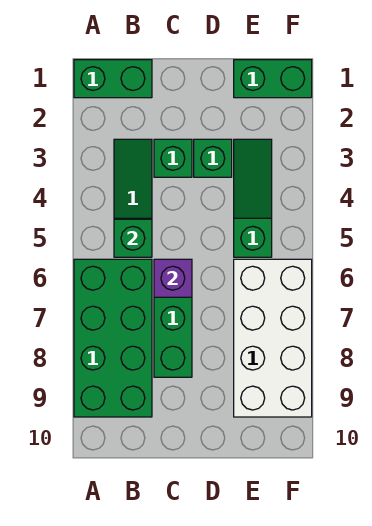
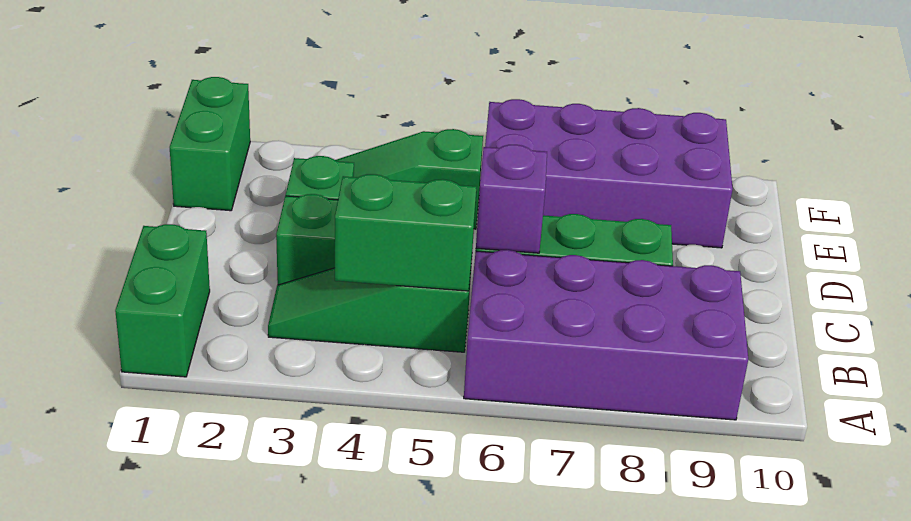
green brick A6:B9 level 1 -> purple brick A6:B9 level 1
green brick B5 level 2 -> green brick B4:B5 level 2
white brick E6:F9 level 1 -> purple brick E6:F9 level 1

